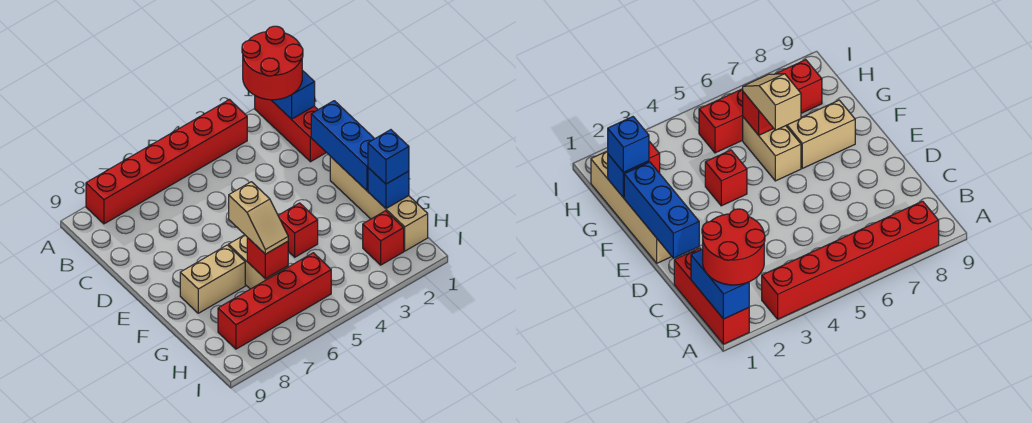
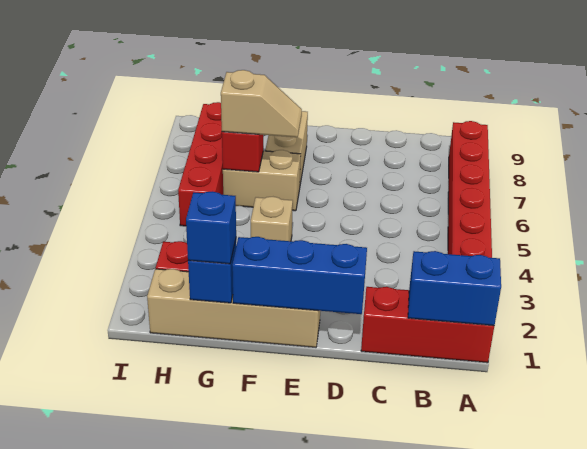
red round brick A1:B2 level 3 -> none
red brick F4 level 1 -> tan brick F4 level 1
tan slope F6:G6 level 3 top F -> tan slope F6:G6 level 3 top G

